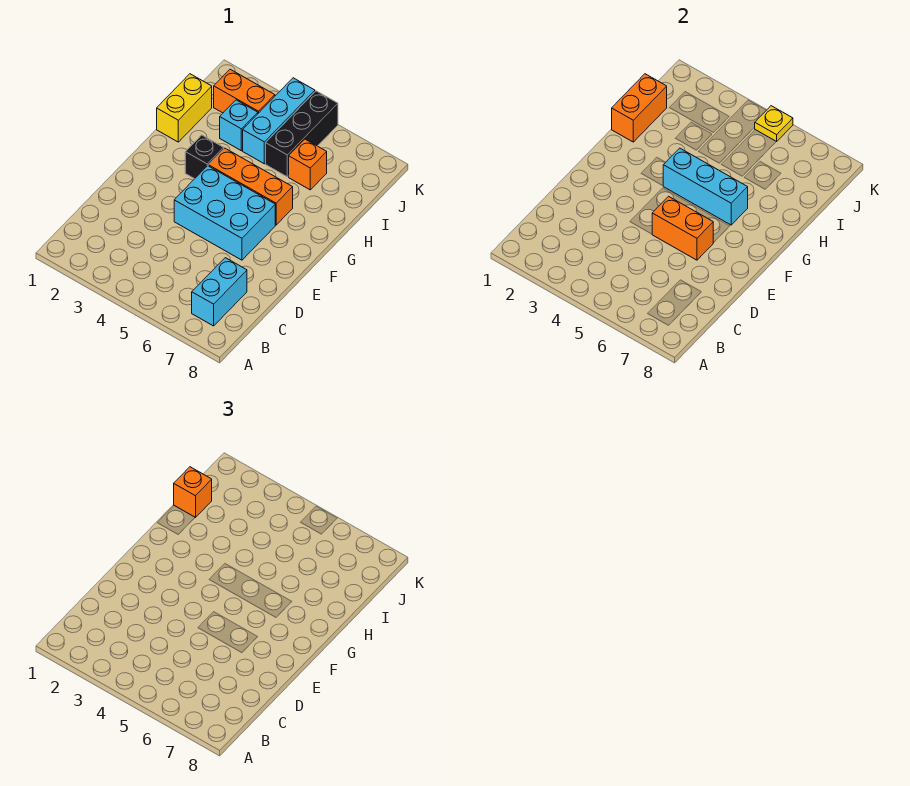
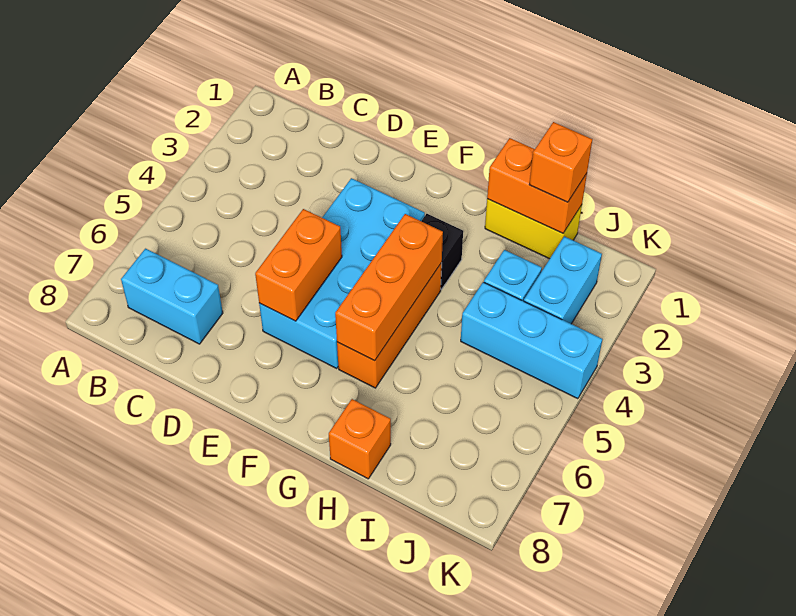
cyan brick E4:F6 level 1 -> cyan brick E3:F6 level 1
cyan brick G4:G6 level 2 -> orange brick G4:G6 level 2
black brick I5:K5 level 1 -> none
orange brick I6 level 1 -> orange brick H8 level 1
orange brick J2:J3 level 1 -> cyan brick J2:J3 level 1
yellow plate K5 level 2 -> none

